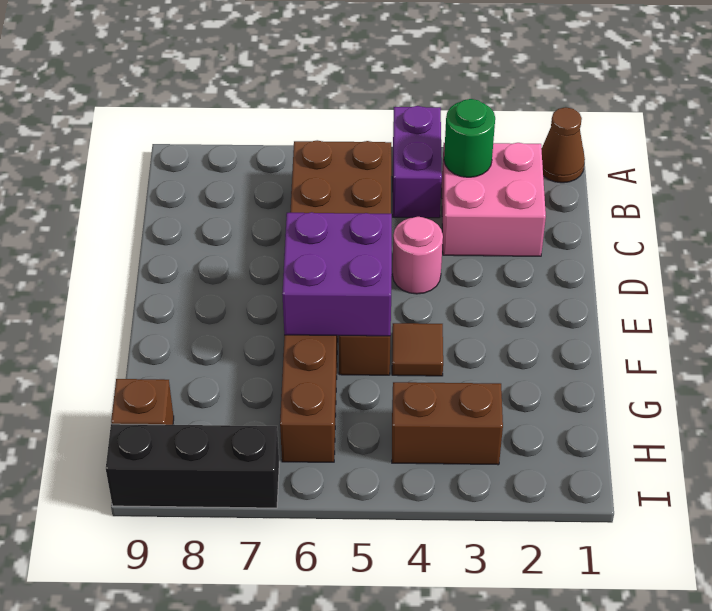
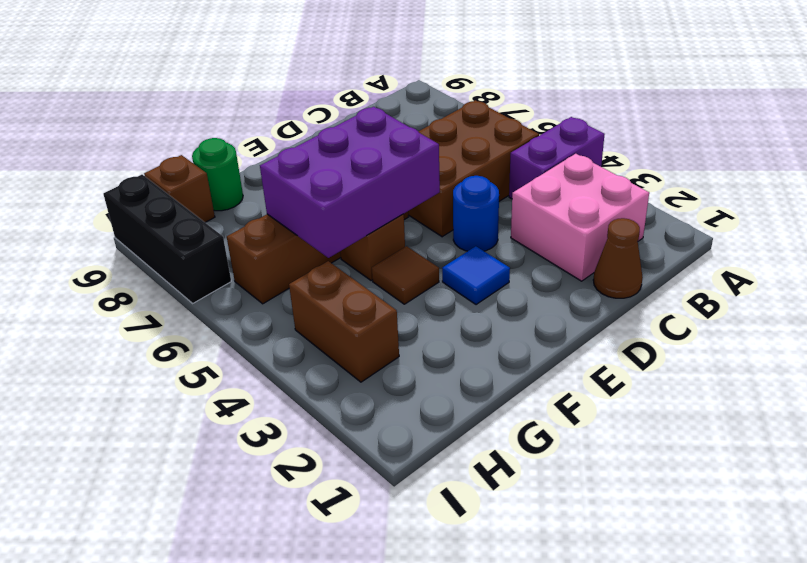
brown cone A1 level 1 -> brown cone C1 level 1
green round brick B3 level 2 -> green round brick G9 level 1
pink round brick D4 level 1 -> blue round brick D4 level 1
none -> blue tile E3 level 1
purple brick E5:F6 level 2 -> purple brick E5:G6 level 2

